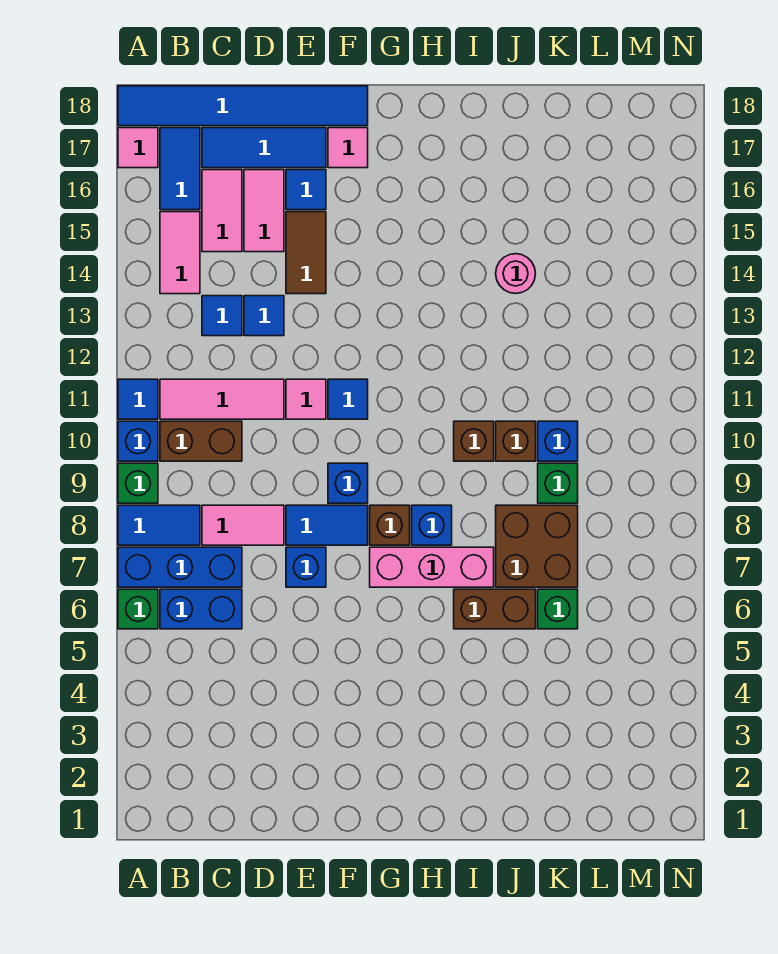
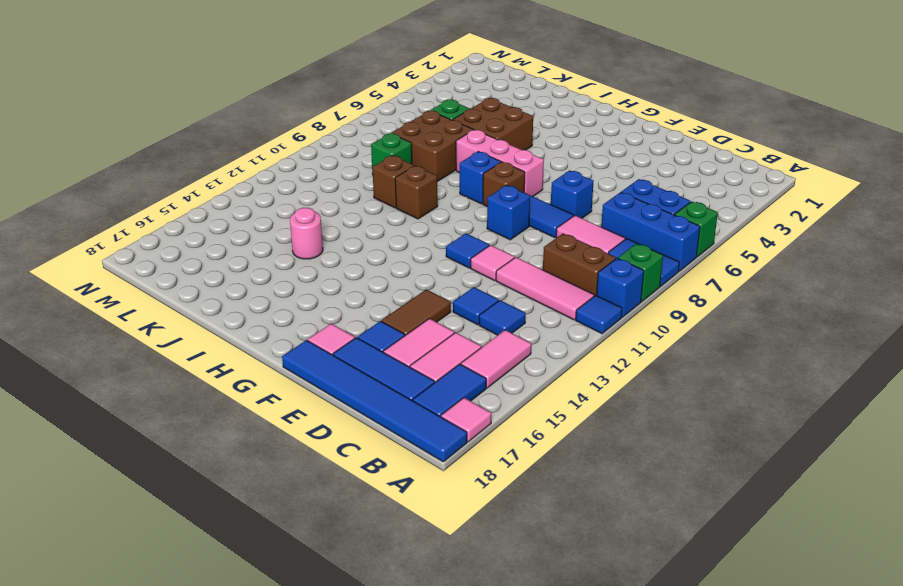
brown brick I6:J6 level 1 -> brown brick I5:J6 level 1
blue brick K10 level 1 -> none

